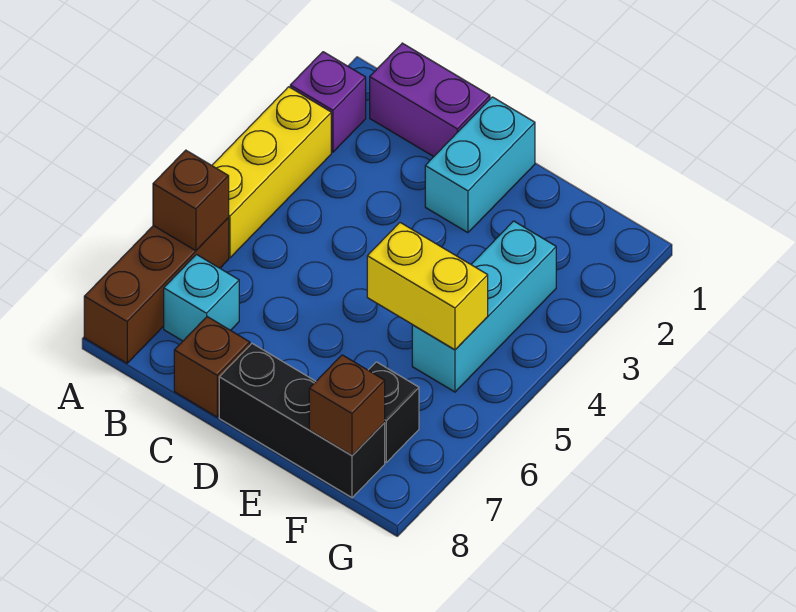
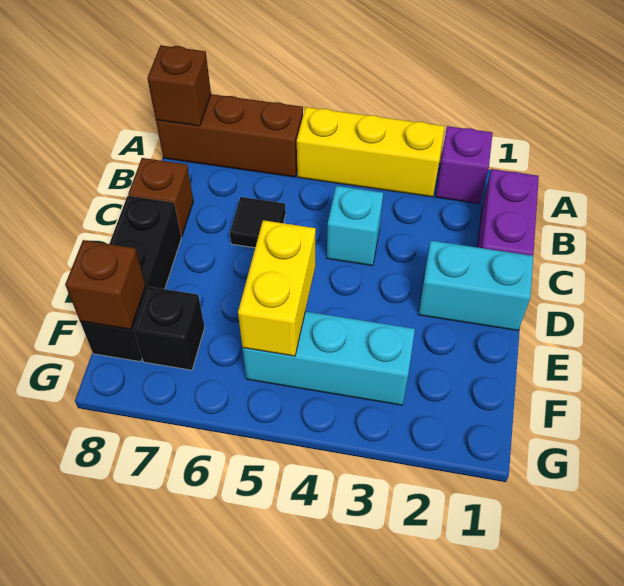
brown brick A6 level 2 -> brown brick A8 level 2
cyan brick B7 level 1 -> cyan brick C4 level 1
none -> black tile C6 level 1

